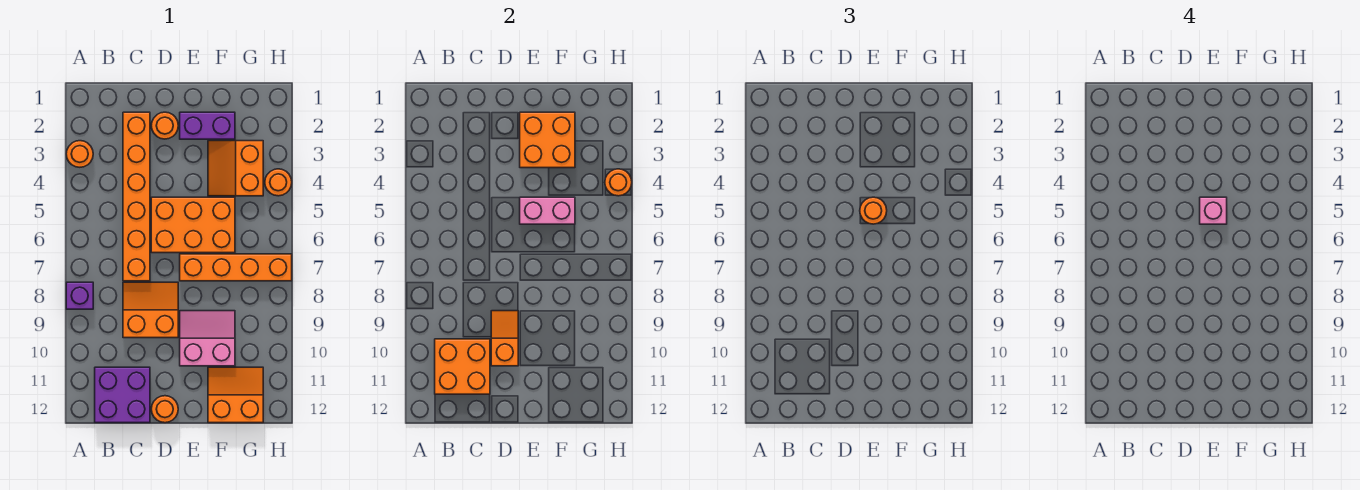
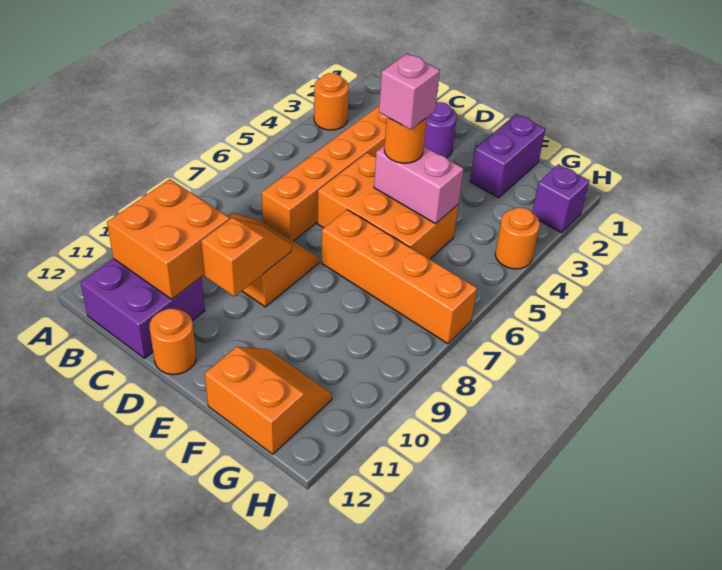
purple brick A8 level 1 -> purple brick H2 level 1
orange round brick D2 level 1 -> purple round brick D2 level 1
purple brick E2:F2 level 1 -> purple brick F1:F2 level 1
orange brick E2:F3 level 2 -> none
pink slope E9:F10 level 1 top 10 -> none
orange slope F3:G4 level 1 top G -> none
orange round brick H4 level 2 -> none

